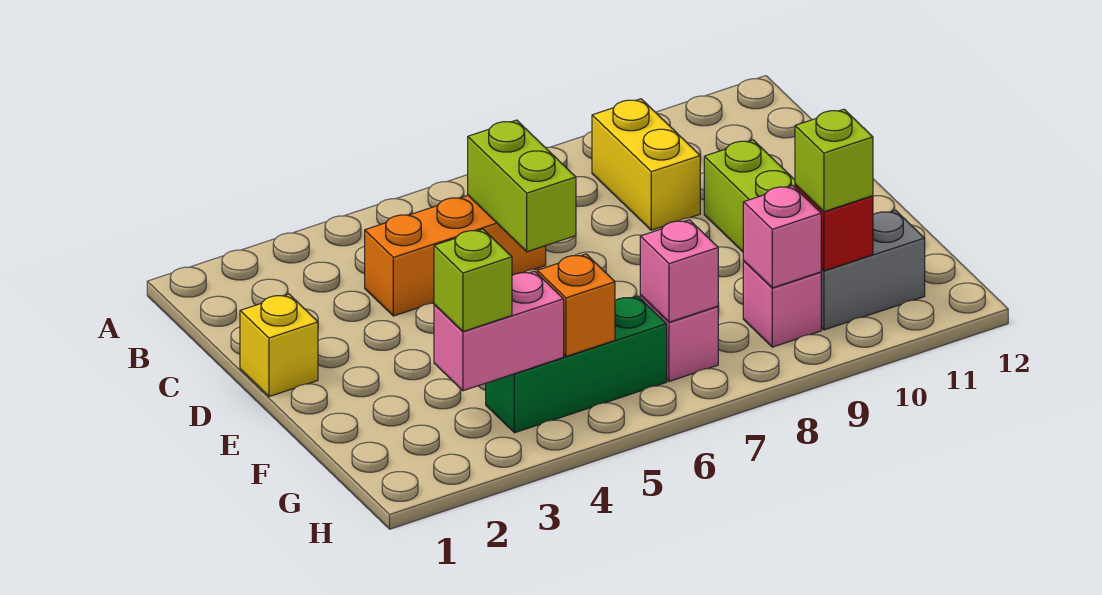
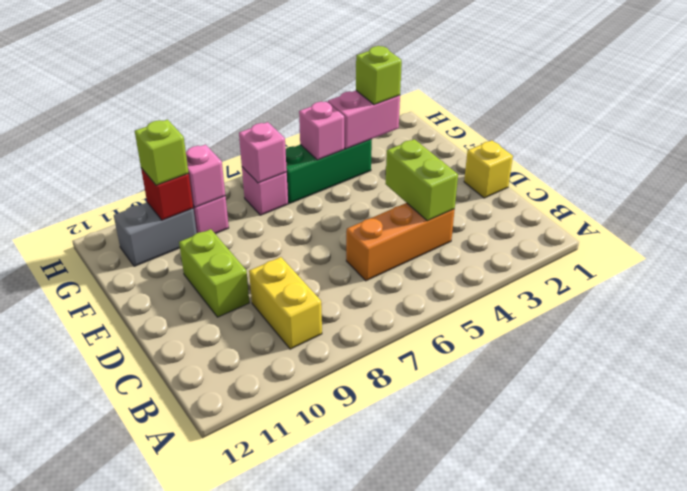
lime brick C6:D6 level 2 -> lime brick C4:D4 level 2
orange brick G5 level 2 -> pink brick G5 level 2

